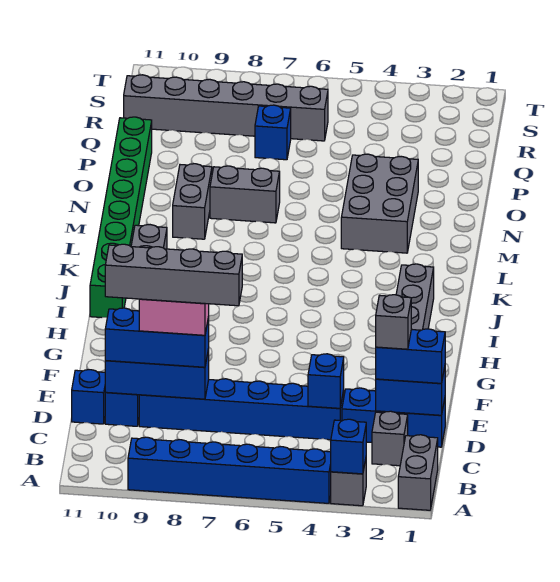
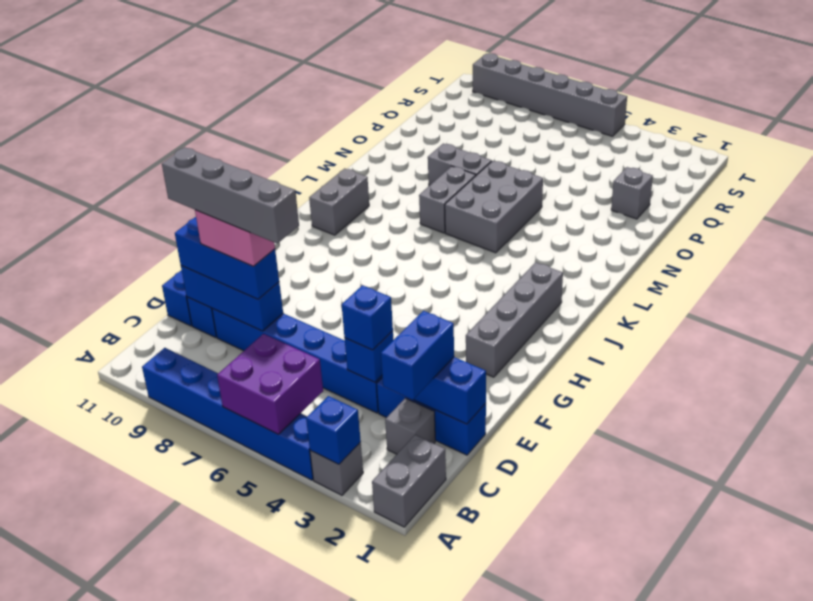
none -> purple brick A5:B6 level 2
blue brick D1:D2 level 3 -> blue brick C2:D2 level 3
grey brick D2 level 4 -> grey brick P2 level 1
green brick I11:P11 level 1 -> none
grey brick M3:O4 level 1 -> grey brick L5:N6 level 1
grey brick M9:N9 level 1 -> grey brick L7:M7 level 1
blue brick Q7 level 1 -> blue brick D4 level 3
grey brick R6:R11 level 1 -> grey brick T5:T10 level 1

